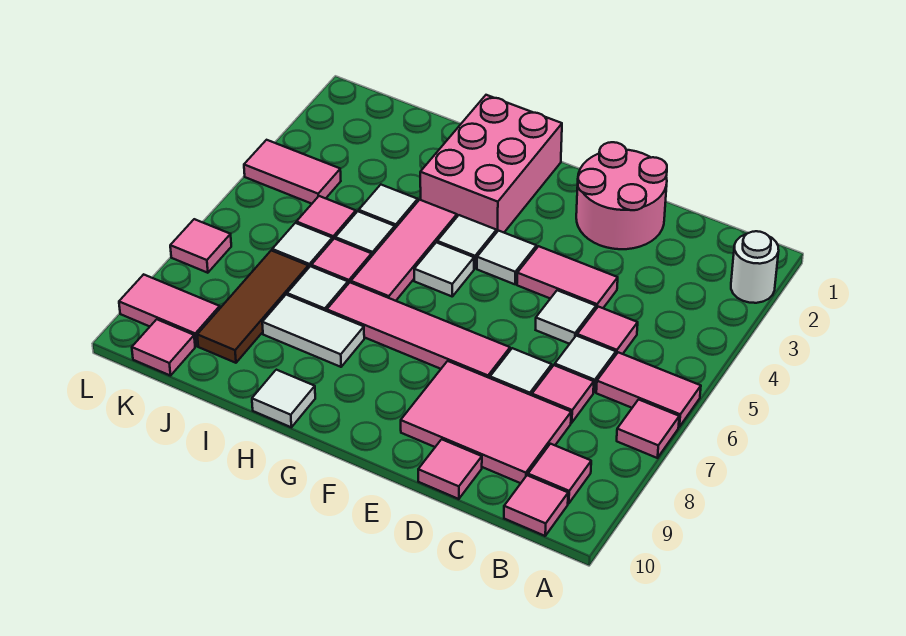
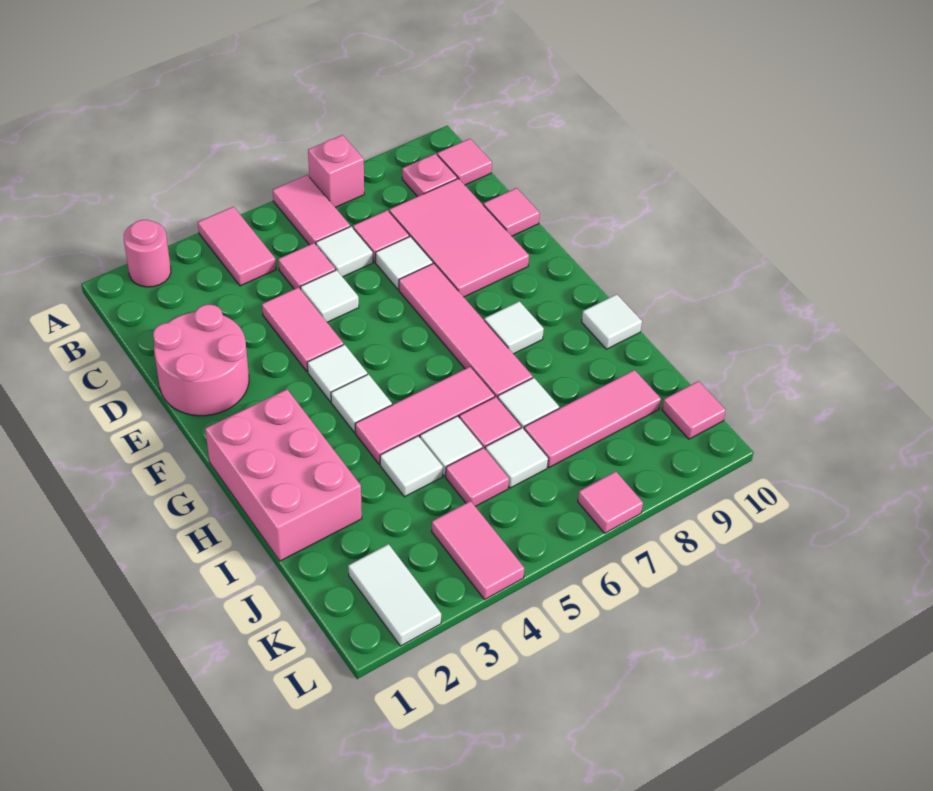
white round brick A2 level 1 -> pink round brick A2 level 1
pink tile A7 level 1 -> pink brick A7 level 1
pink tile B9 level 1 -> pink plate B9 level 1
pink brick G1:H3 level 1 -> pink brick G1:I2 level 1
white tile G5 level 1 -> white tile G8 level 1
white tile H8:I8 level 1 -> white tile K2:L2 level 1
brown tile J7:J9 level 1 -> pink tile J7:J9 level 1
pink tile K9:L9 level 1 -> pink tile A4:B4 level 1

